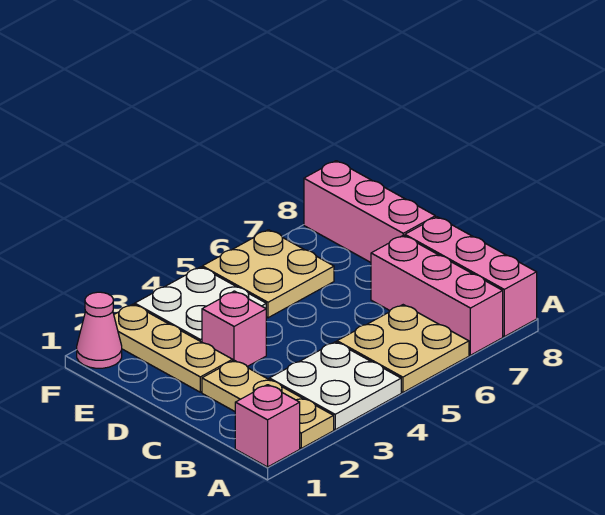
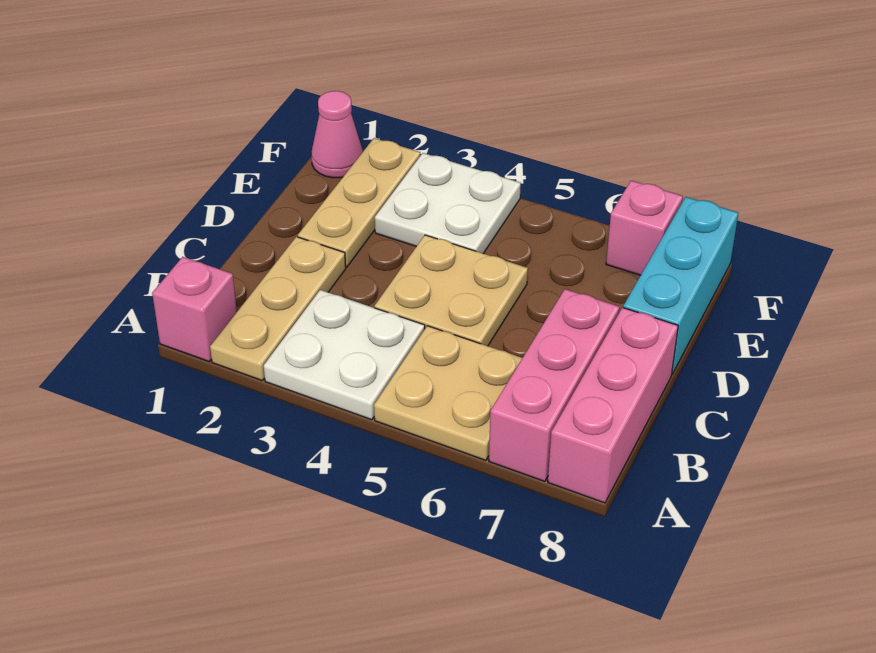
pink brick D3 level 1 -> pink brick F7 level 1
pink brick D8:F8 level 1 -> cyan brick D8:F8 level 1
tan plate E5:F6 level 1 -> tan plate C4:D5 level 1

